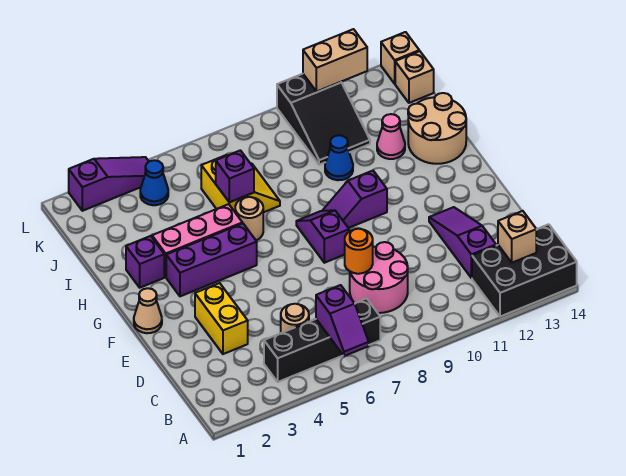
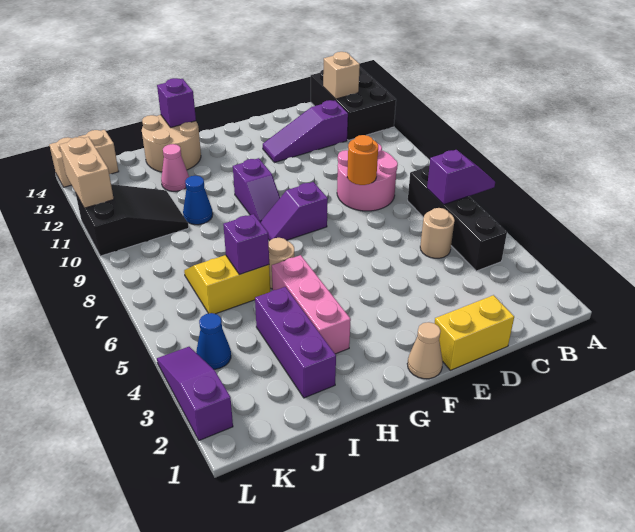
yellow brick D3:E3 level 1 -> yellow brick D1:E1 level 1
purple brick G3:G5 level 1 -> purple brick I2:I4 level 1
purple brick H2 level 1 -> purple brick H14 level 2

